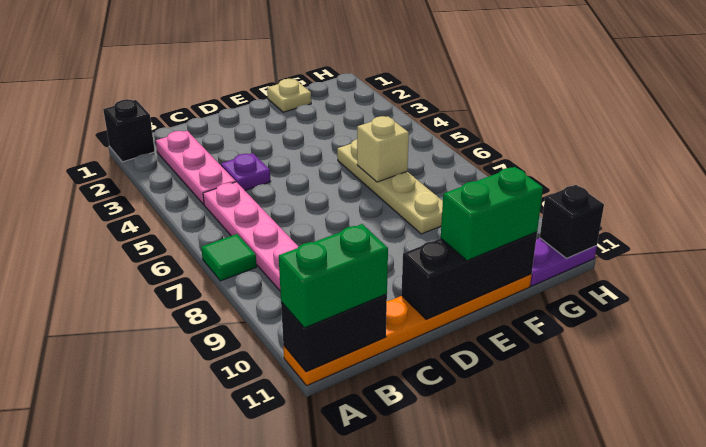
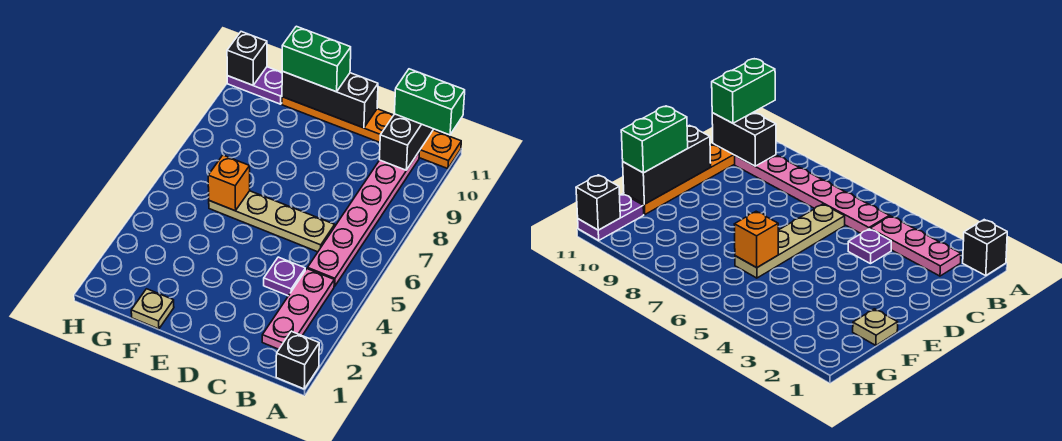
green tile A7 level 1 -> none
black brick A11:B11 level 2 -> black brick B10:B11 level 2
tan plate F5:F8 level 1 -> tan plate C6:F6 level 1
tan brick F6 level 2 -> orange brick F6 level 2

